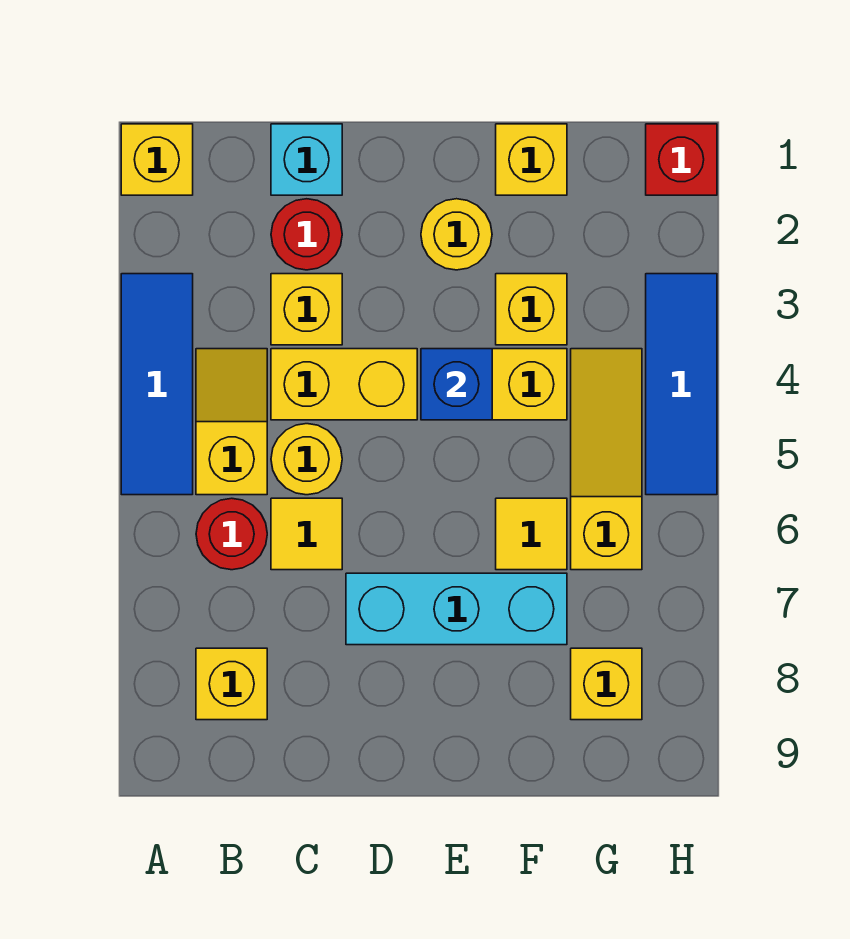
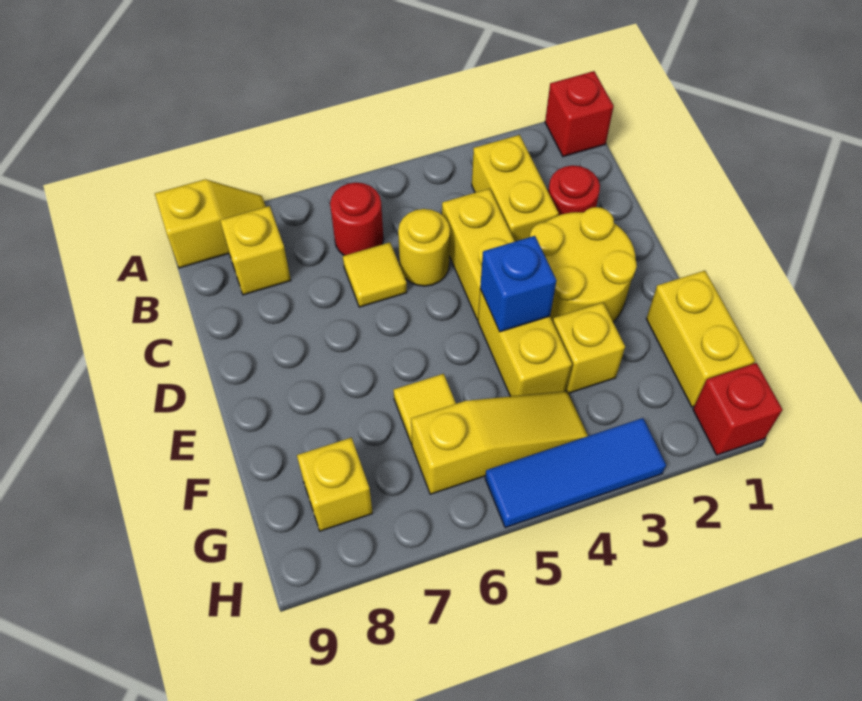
yellow brick A1 level 1 -> red brick A1 level 1
blue tile A3:A5 level 1 -> none
yellow slope B4:B5 level 1 top 5 -> yellow slope A8:A9 level 1 top 9
cyan brick C1 level 1 -> none
yellow brick C3 level 1 -> yellow brick B3:C3 level 1
cyan brick D7:F7 level 1 -> none
yellow round brick E2 level 1 -> yellow round brick D2:E3 level 1
yellow brick F1 level 1 -> yellow brick F1:G1 level 1

